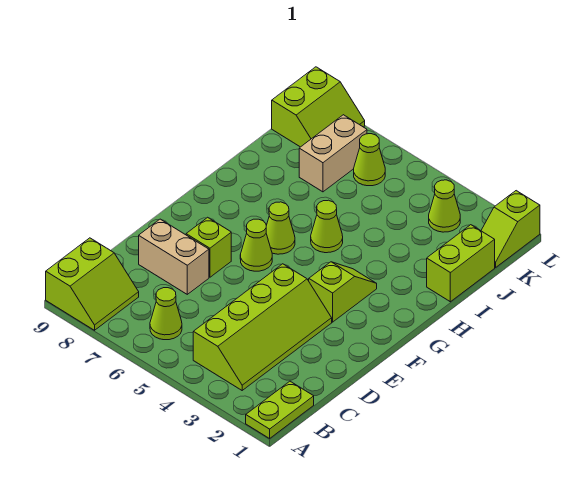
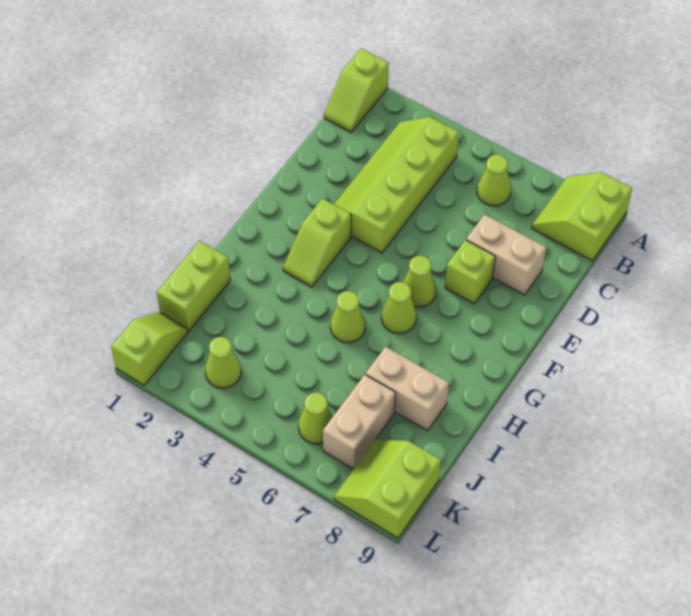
lime plate A1:B1 level 1 -> lime slope A1:B1 level 1 top A
none -> tan brick I7:I8 level 1

